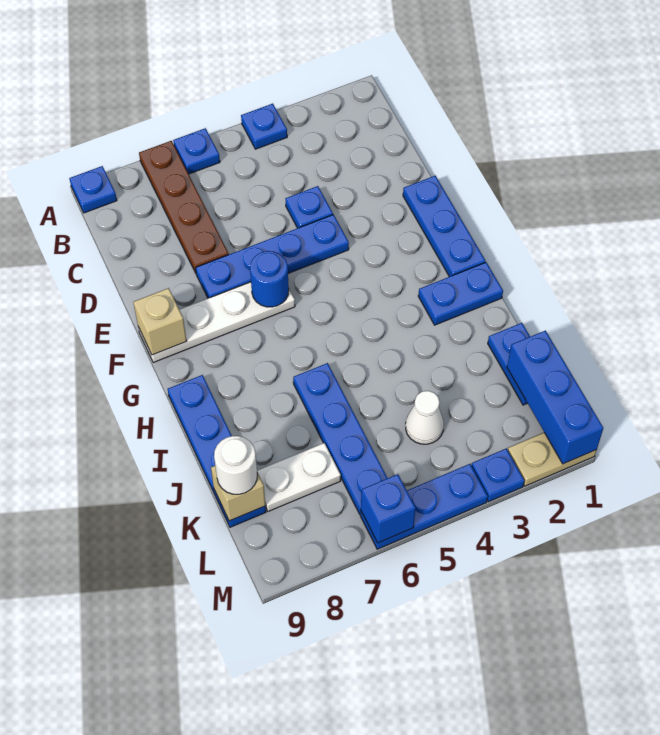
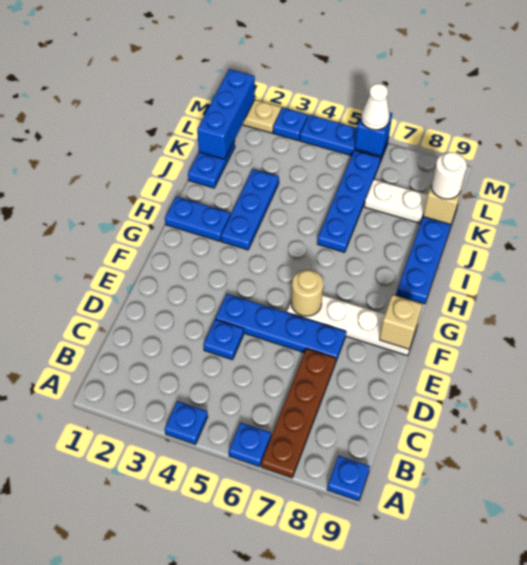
blue plate E1:G1 level 1 -> blue plate H3:J3 level 1
blue round brick F6 level 2 -> tan round brick F6 level 2
white cone K4 level 1 -> white cone M6 level 3

